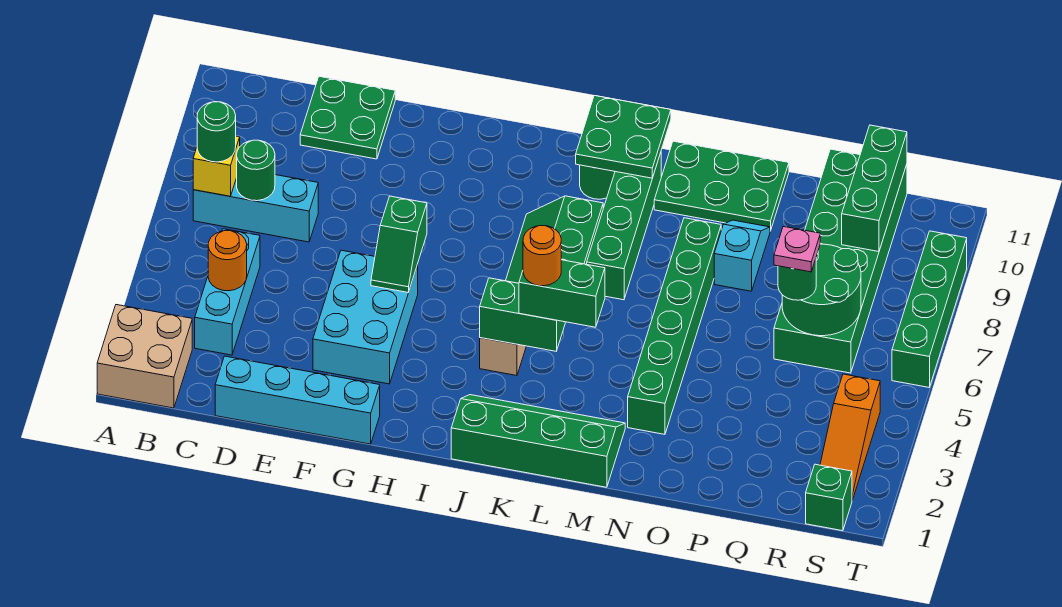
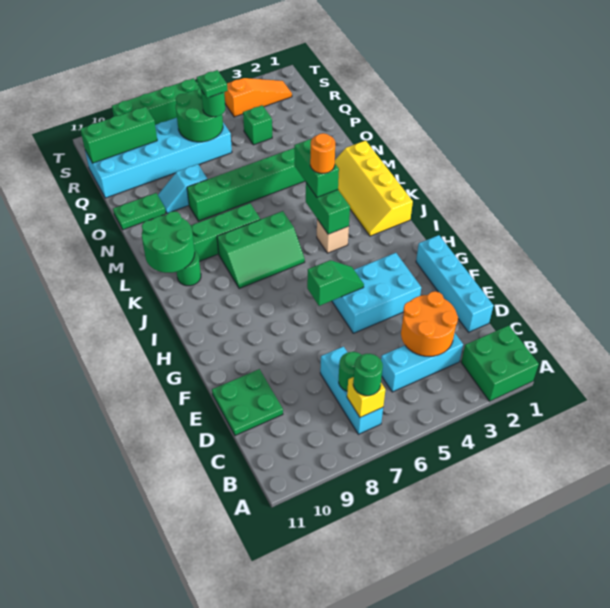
tan brick A1:B2 level 1 -> green brick A1:B2 level 1
orange round brick C4 level 2 -> orange round brick C3:D4 level 2
green slope J1:M2 level 1 top 1 -> yellow slope J1:M2 level 1 top 1
green plate K10:L11 level 2 -> green round brick K10:L11 level 2
green plate M10:O11 level 1 -> green plate O10:O11 level 1
green brick Q6:R11 level 1 -> cyan brick Q6:R11 level 1
pink plate Q6 level 4 -> green plate Q6 level 4
green brick S1 level 1 -> green brick Q4 level 1

